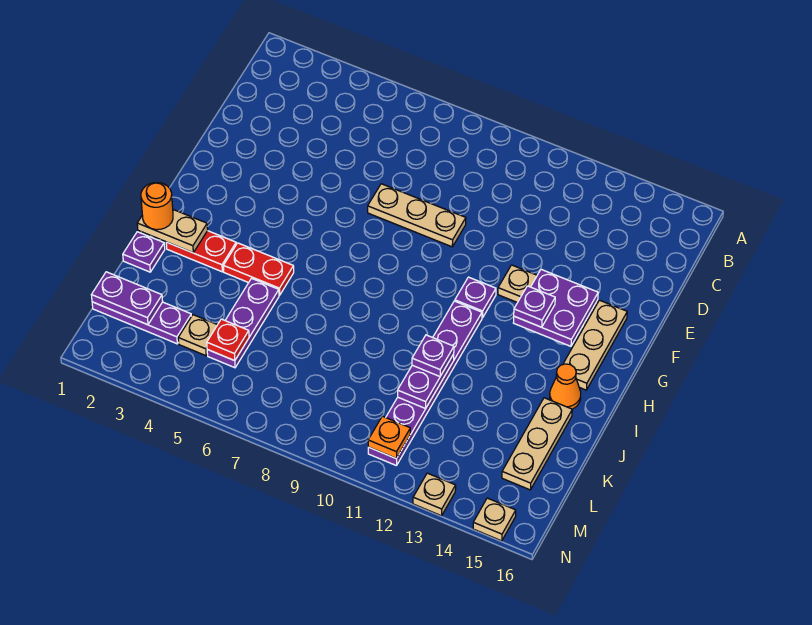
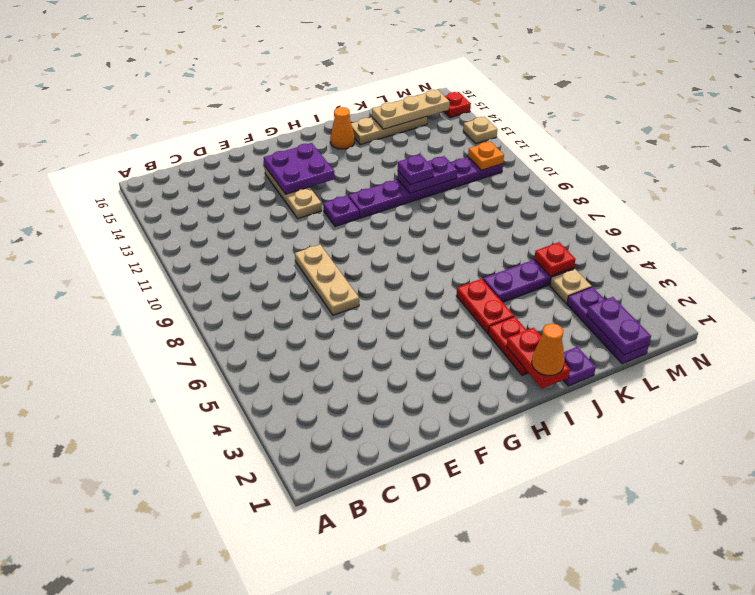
tan plate F15:H15 level 1 -> tan plate K15:M15 level 2
purple plate G13 level 3 -> none
tan plate I1:I2 level 2 -> red plate I1:I2 level 2
orange round brick I1 level 3 -> orange cone I1 level 3
tan plate N15 level 1 -> red plate N15 level 1

